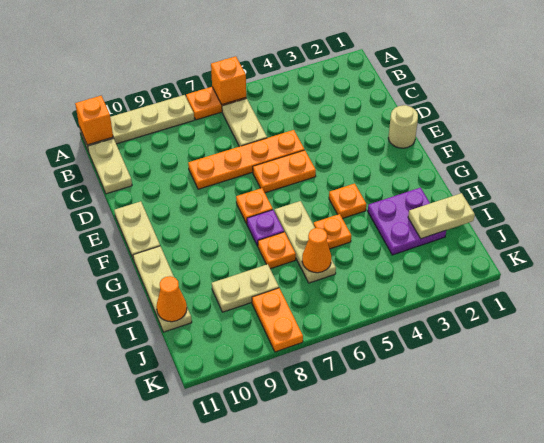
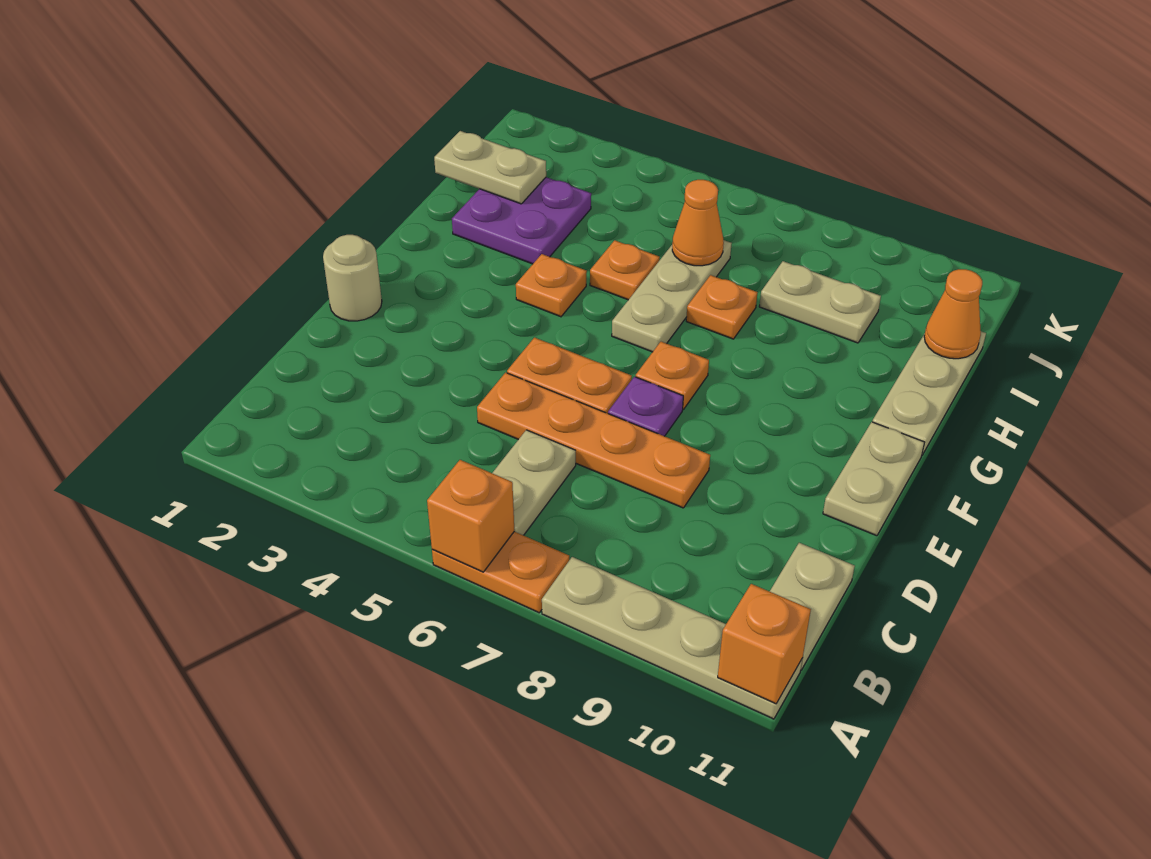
purple plate G7 level 1 -> purple plate E7 level 1
orange plate J8:K8 level 1 -> none

